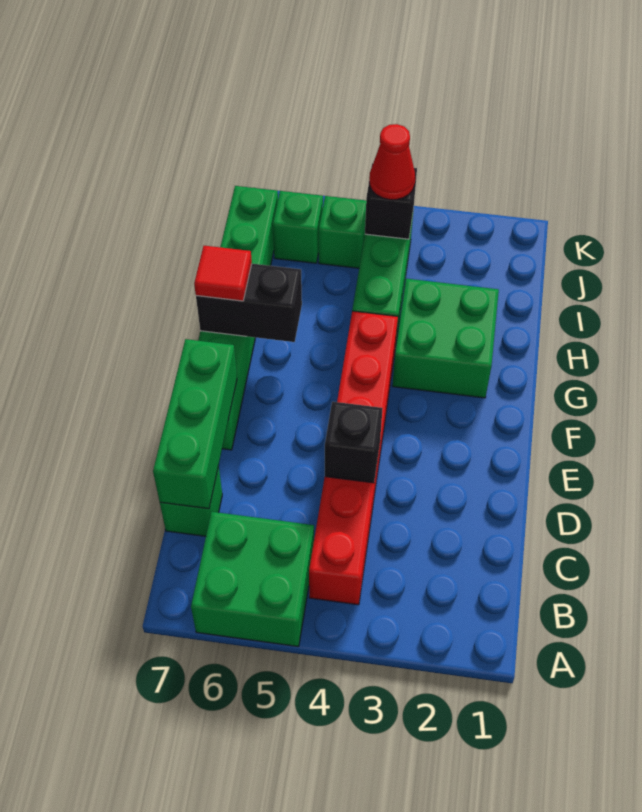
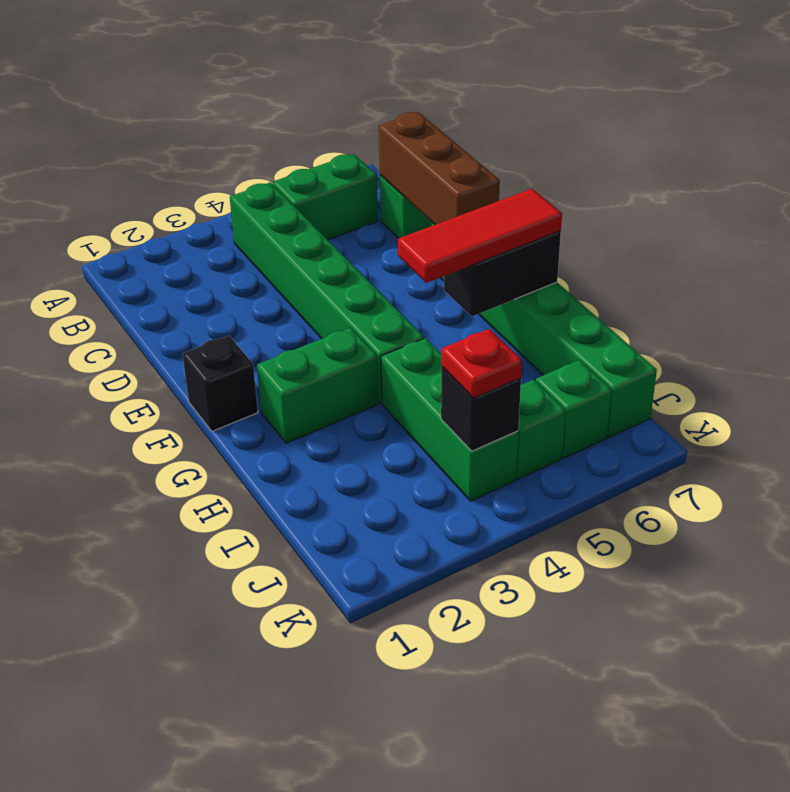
green brick A5:B6 level 1 -> green brick B5:B6 level 1
red brick B4:G4 level 1 -> green brick B4:G4 level 1
green brick C7:E7 level 2 -> brown brick C7:E7 level 2
black brick D4 level 2 -> black brick F1 level 1
green brick G2:H3 level 1 -> green brick G2:G3 level 1
red tile G7 level 3 -> red tile G5:G7 level 3
red cone J4 level 3 -> red plate J4 level 3

